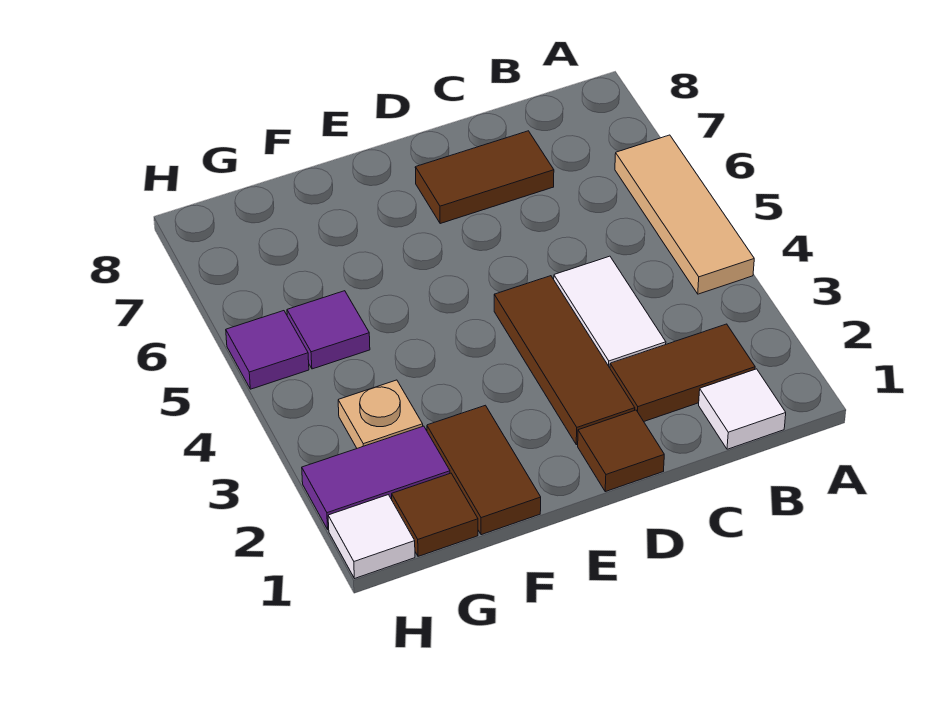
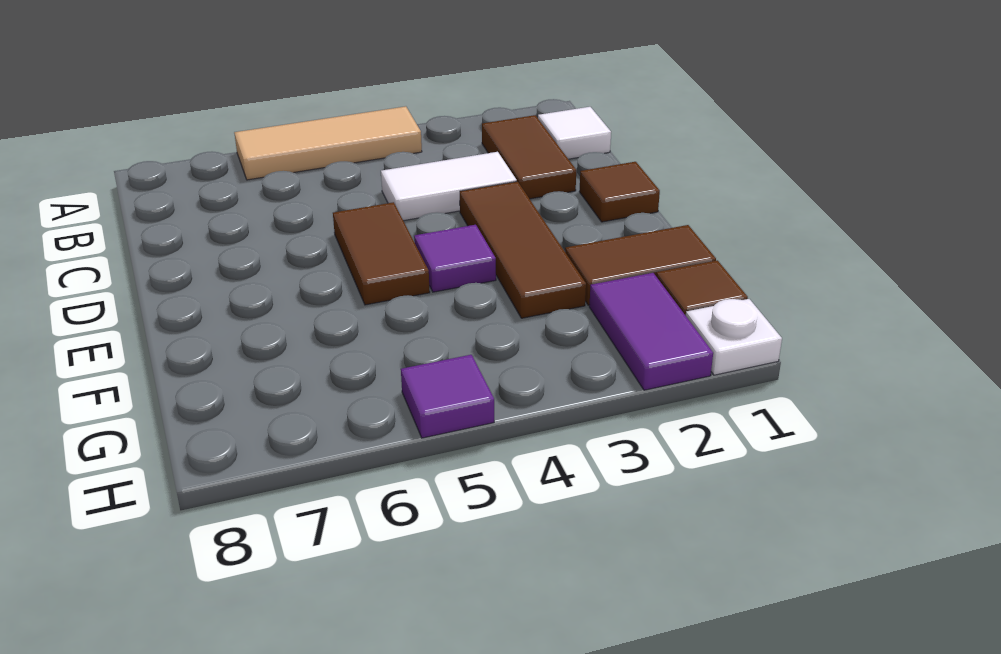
brown tile C7:D7 level 1 -> brown tile D5:E5 level 1
brown tile D2:D4 level 1 -> brown tile D3:F3 level 1
tan plate G3 level 1 -> none
purple tile G5 level 1 -> purple tile E4 level 1
white tile H1 level 1 -> white plate H1 level 1

